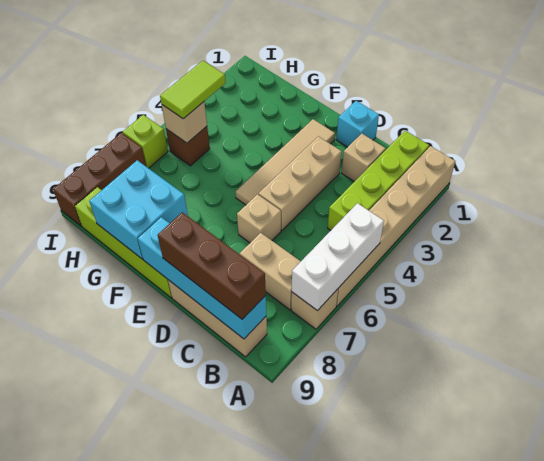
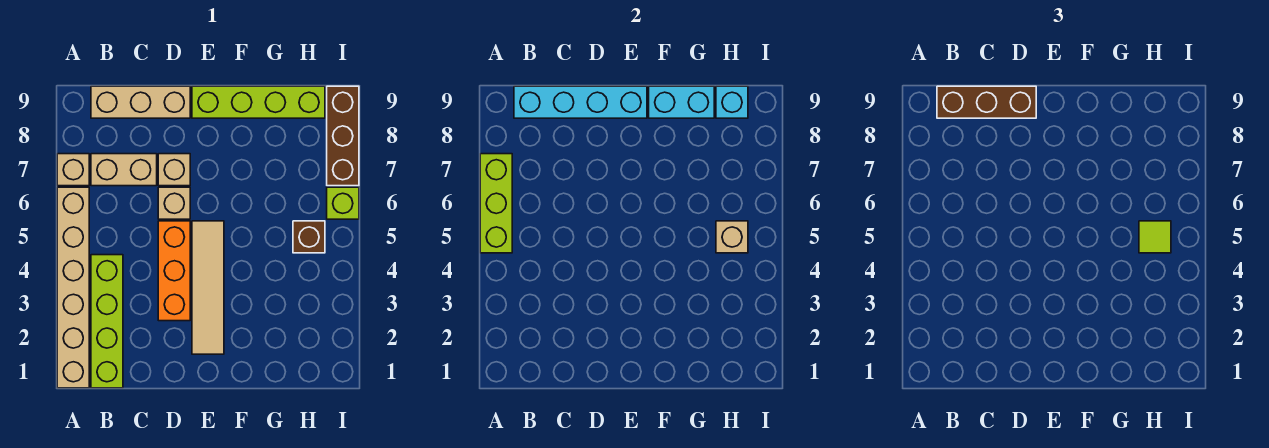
white brick A5:A7 level 2 -> lime brick A5:A7 level 2
tan brick C2 level 1 -> tan brick D7 level 1
cyan brick D1 level 1 -> cyan brick H9 level 2
tan brick D3:D5 level 1 -> orange brick D3:D5 level 1
cyan brick F8:G9 level 2 -> cyan brick F9:G9 level 2
lime tile H4:H5 level 3 -> lime tile H5 level 3

